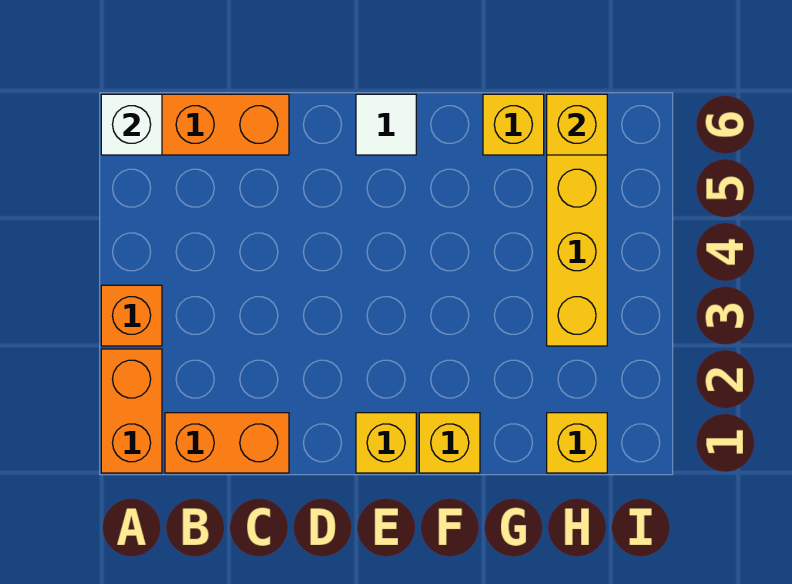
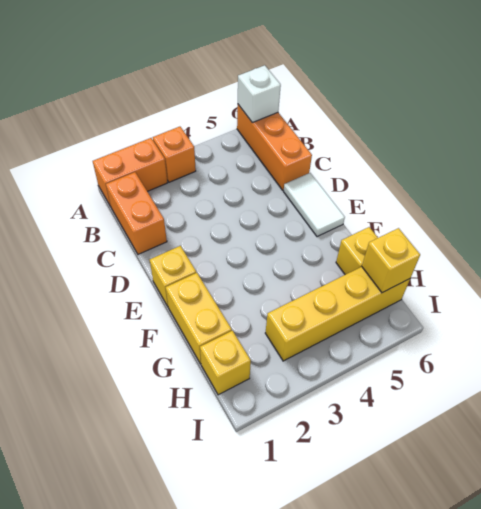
white tile E6 level 1 -> white tile D6:E6 level 1
yellow brick F1 level 1 -> yellow brick F1:G1 level 1

